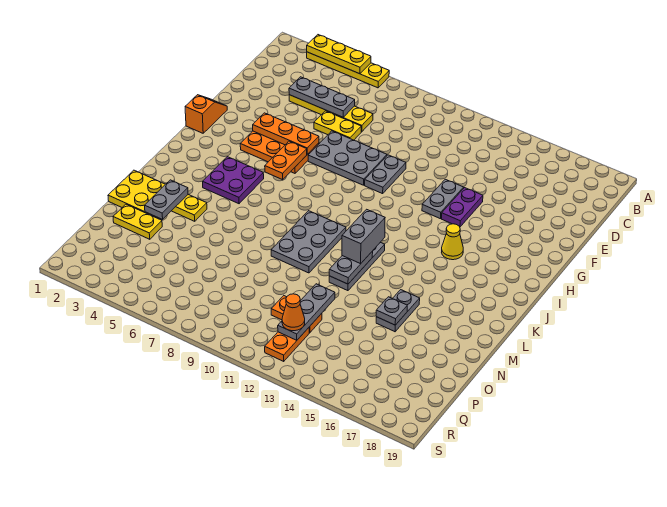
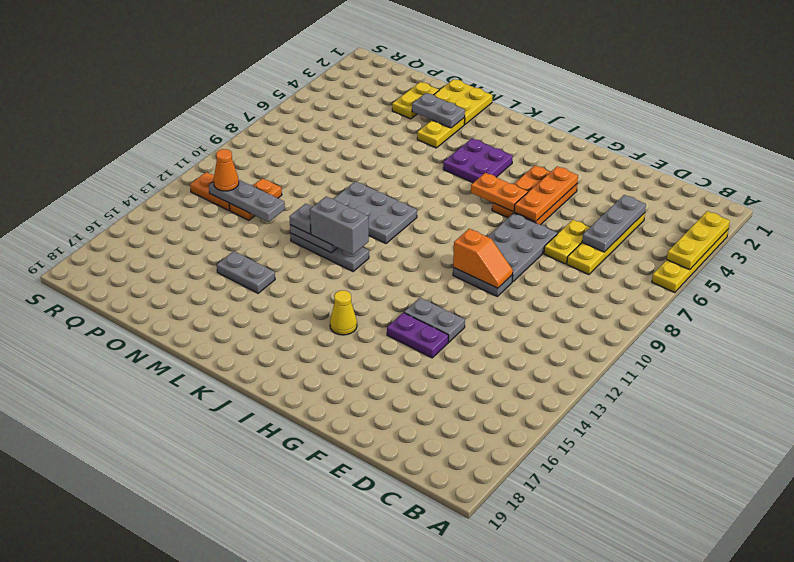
orange slope G1:H1 level 1 top H -> orange slope F10:G10 level 2 top G
grey plate N15 level 2 -> grey plate M12 level 3

